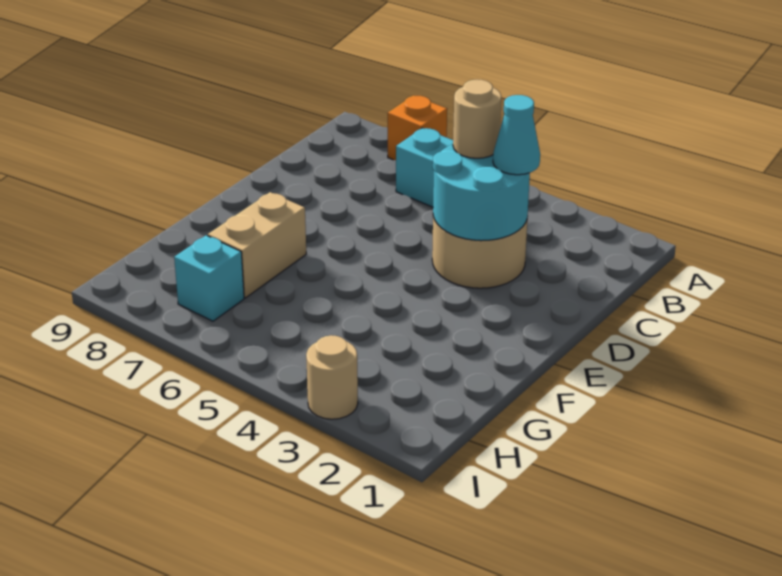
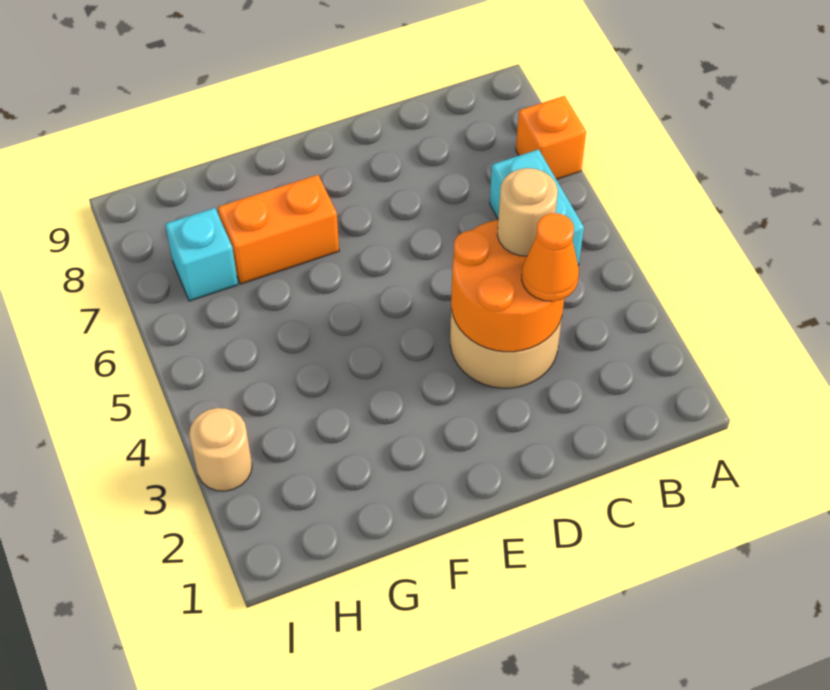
cyan round brick C3:D4 level 2 -> orange round brick C3:D4 level 2
cyan cone C3 level 3 -> orange cone C3 level 3
tan brick F7:G7 level 1 -> orange brick F7:G7 level 1

